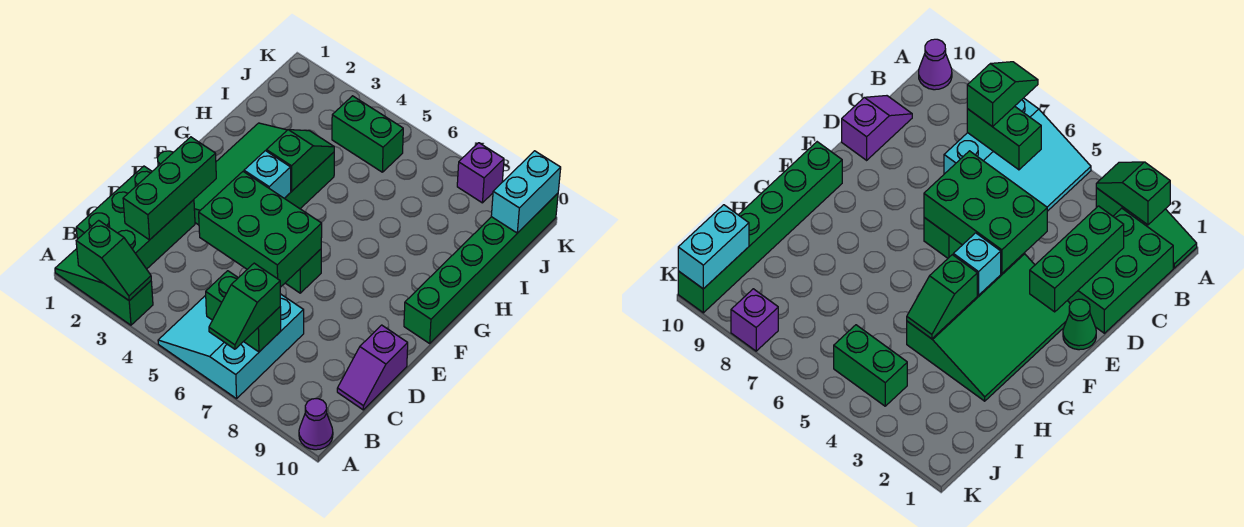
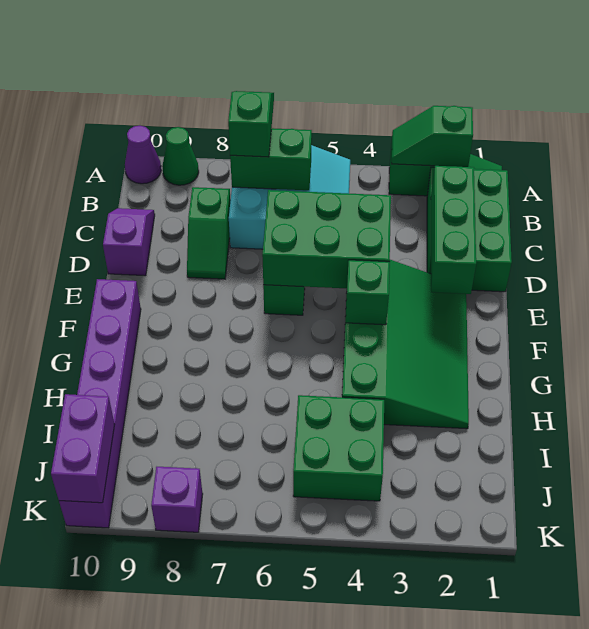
green cone E1 level 1 -> green cone A9 level 1
cyan brick F4 level 2 -> green brick F4 level 2
green brick F10:K10 level 1 -> purple brick F10:K10 level 1
green slope G4:H4 level 2 top G -> green slope C8:D8 level 1 top C
green brick J4:J5 level 1 -> green brick I4:J5 level 1
cyan brick J10:K10 level 2 -> purple brick J10:K10 level 2

